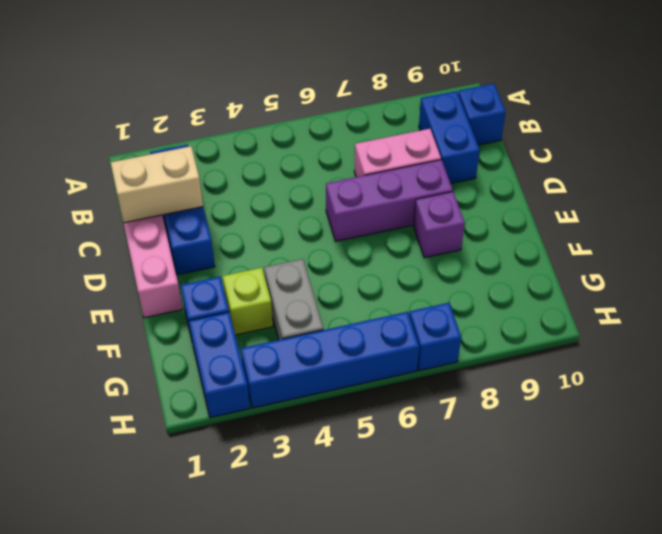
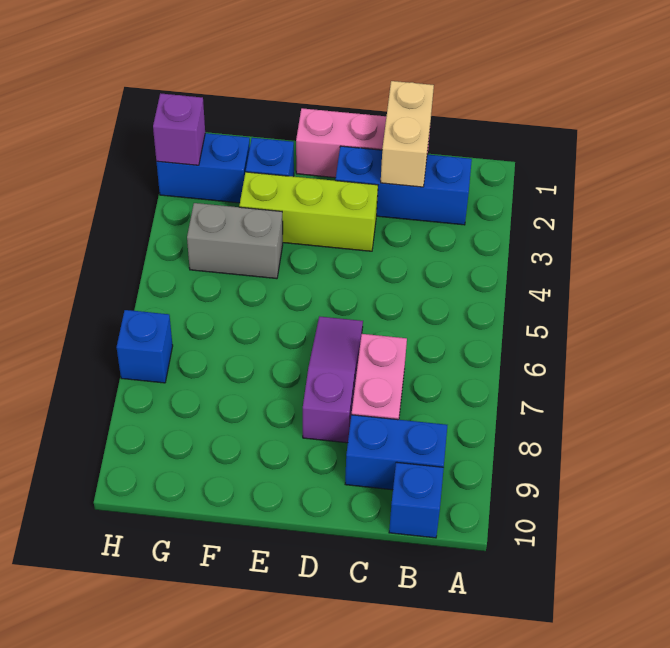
purple brick D6:D8 level 1 -> purple slope D6:D8 level 1 top 8
purple brick E8 level 1 -> purple brick H2 level 2
lime brick F3 level 1 -> lime brick D3:F3 level 1
blue brick H3:H6 level 1 -> none

